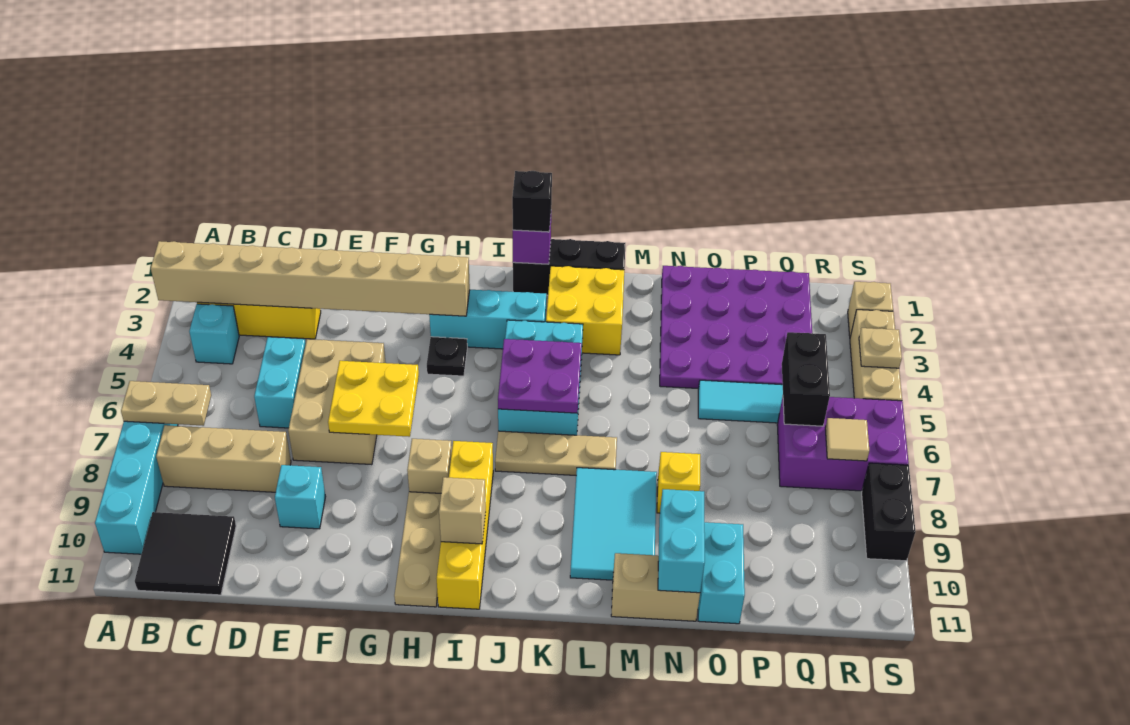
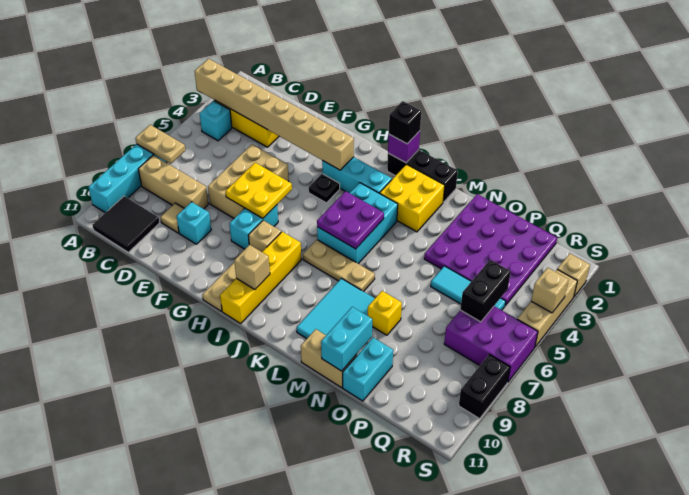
cyan brick D5:D6 level 1 -> cyan brick G7:G8 level 1
tan tile R7 level 2 -> tan tile D9 level 1
tan plate S4 level 2 -> tan brick S4 level 2

